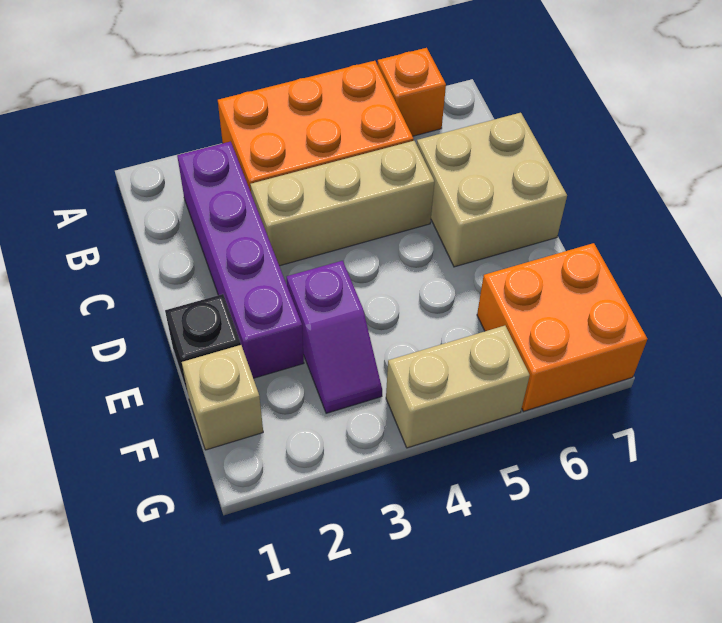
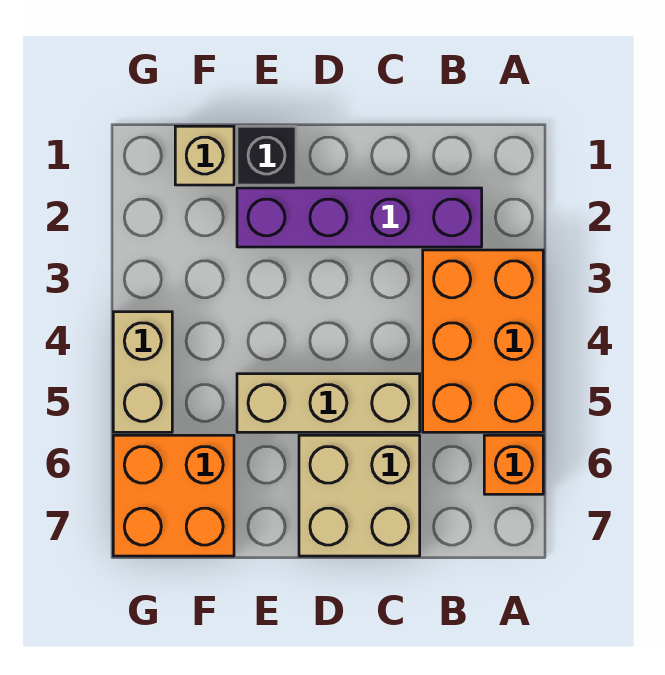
tan brick C3:C5 level 1 -> tan brick C5:E5 level 1
purple slope E3:F3 level 1 top E -> none

